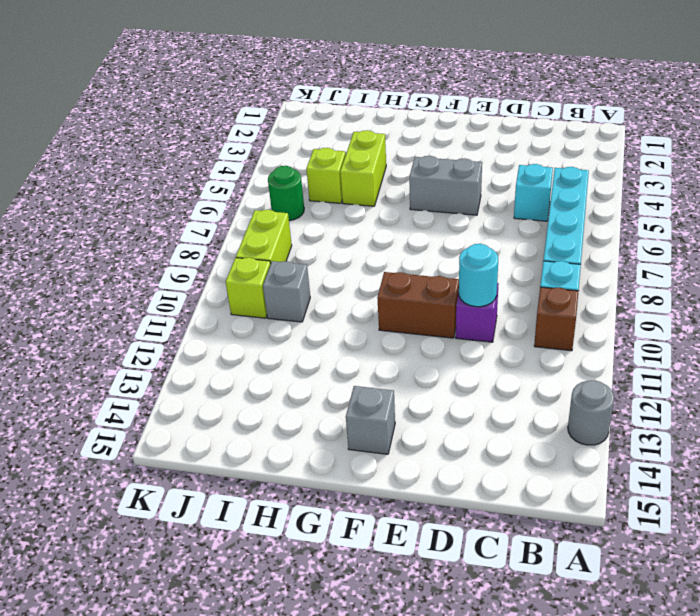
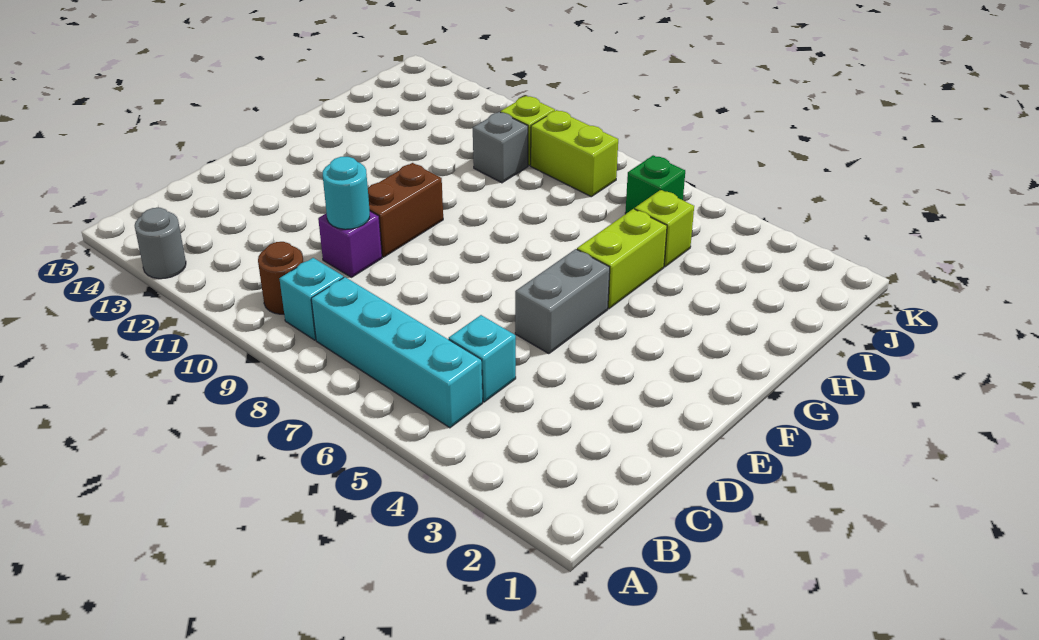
brown brick B10 level 1 -> brown round brick B10 level 1
grey brick F14 level 1 -> none
lime brick H4:H5 level 1 -> lime brick G5:H5 level 1
green round brick J6 level 1 -> green brick J6 level 1

